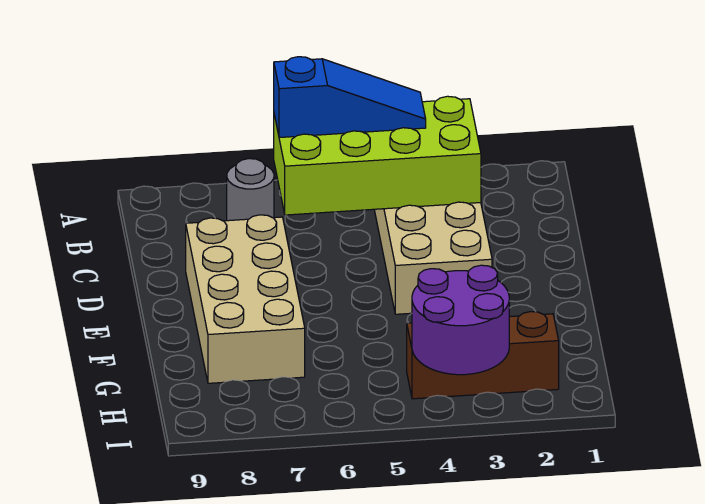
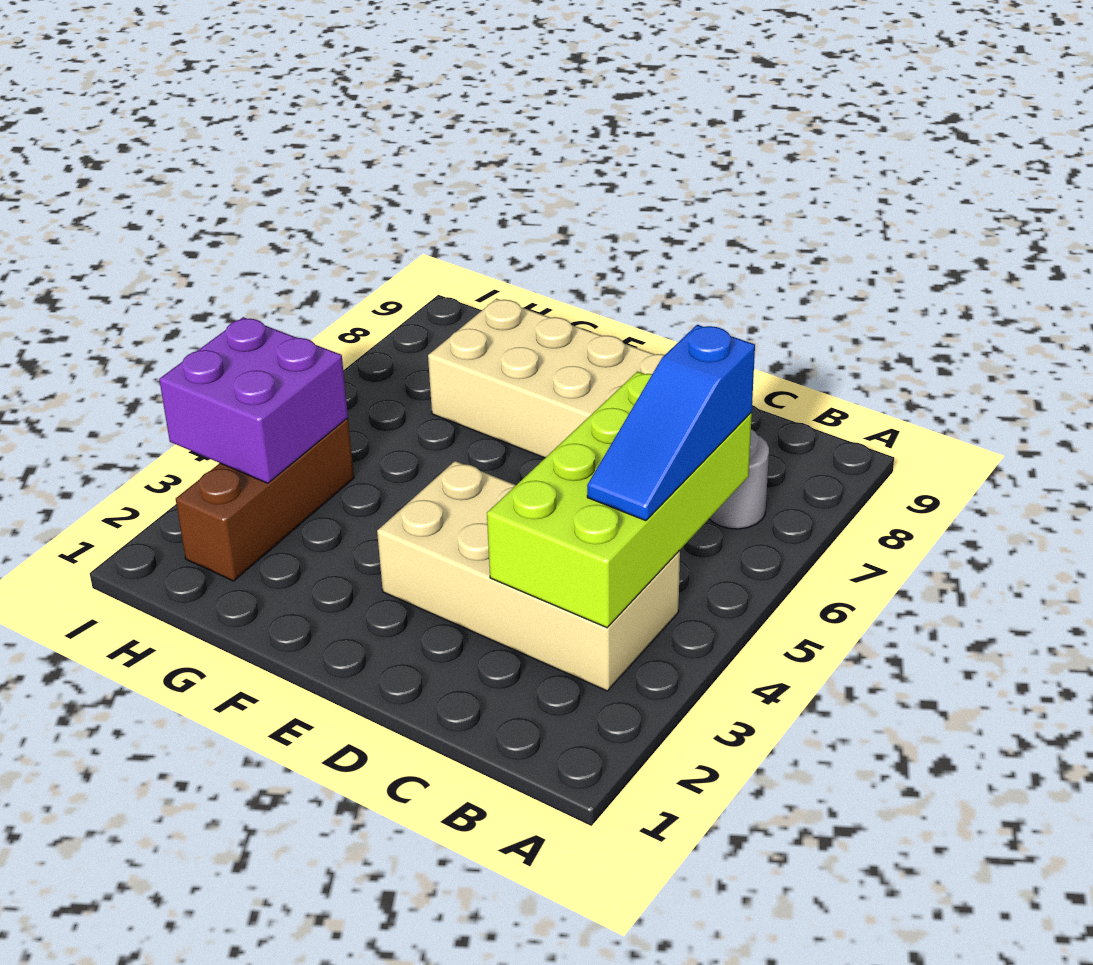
purple round brick H3:I4 level 2 -> purple brick H3:I4 level 2

